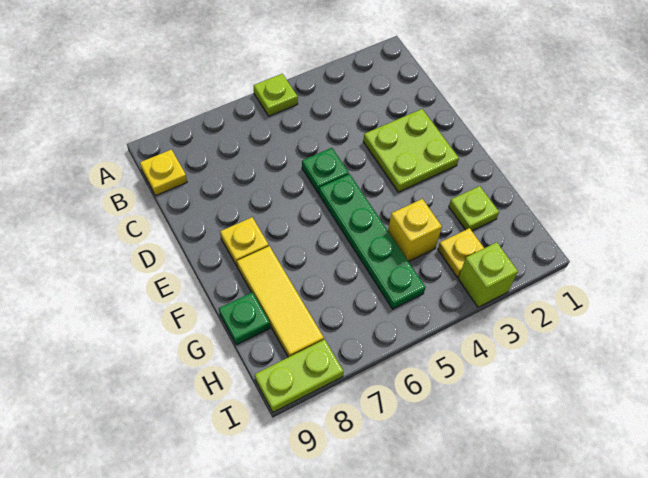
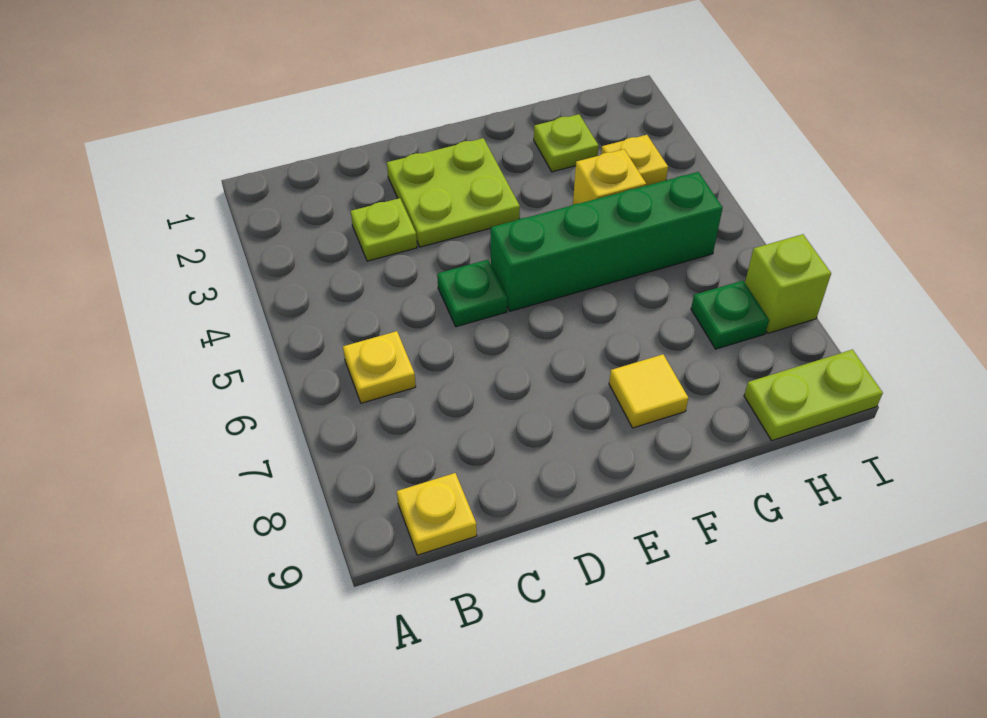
lime plate A5 level 1 -> lime plate C3 level 1
green plate E5:H5 level 1 -> green brick E5:H5 level 1
yellow plate E8 level 1 -> yellow plate B6 level 1
yellow tile F8:H8 level 1 -> yellow tile F8 level 1
green plate G9 level 1 -> green plate H7 level 1
lime brick I3 level 1 -> lime brick I7 level 1
lime plate I8:I9 level 1 -> lime plate H9:I9 level 1

